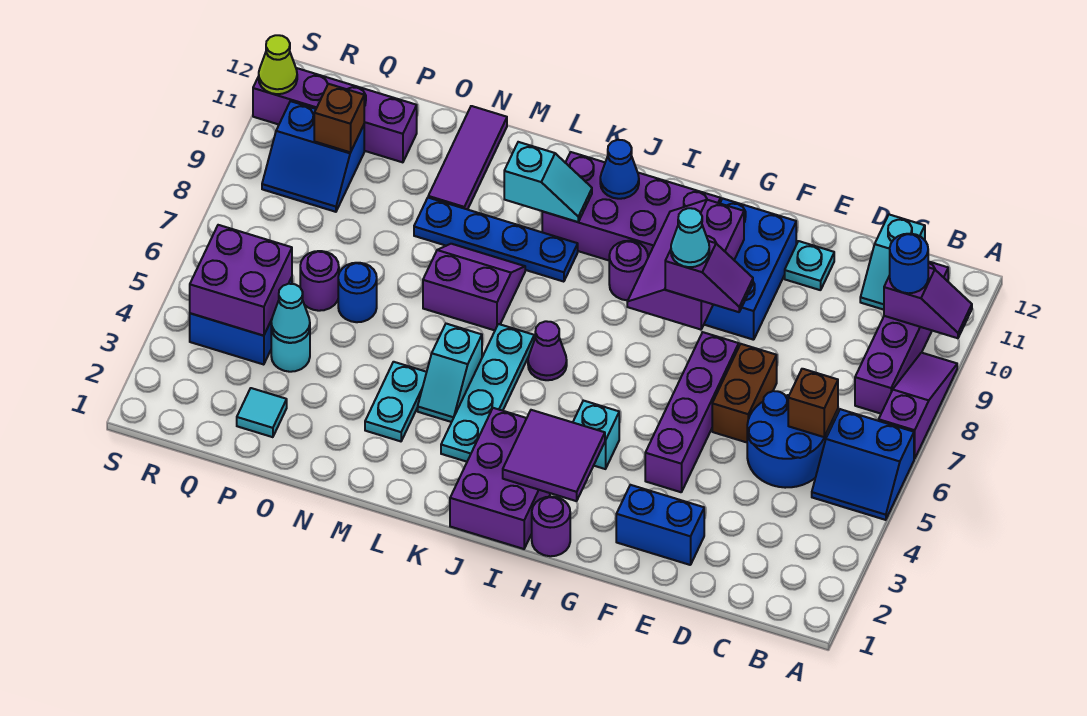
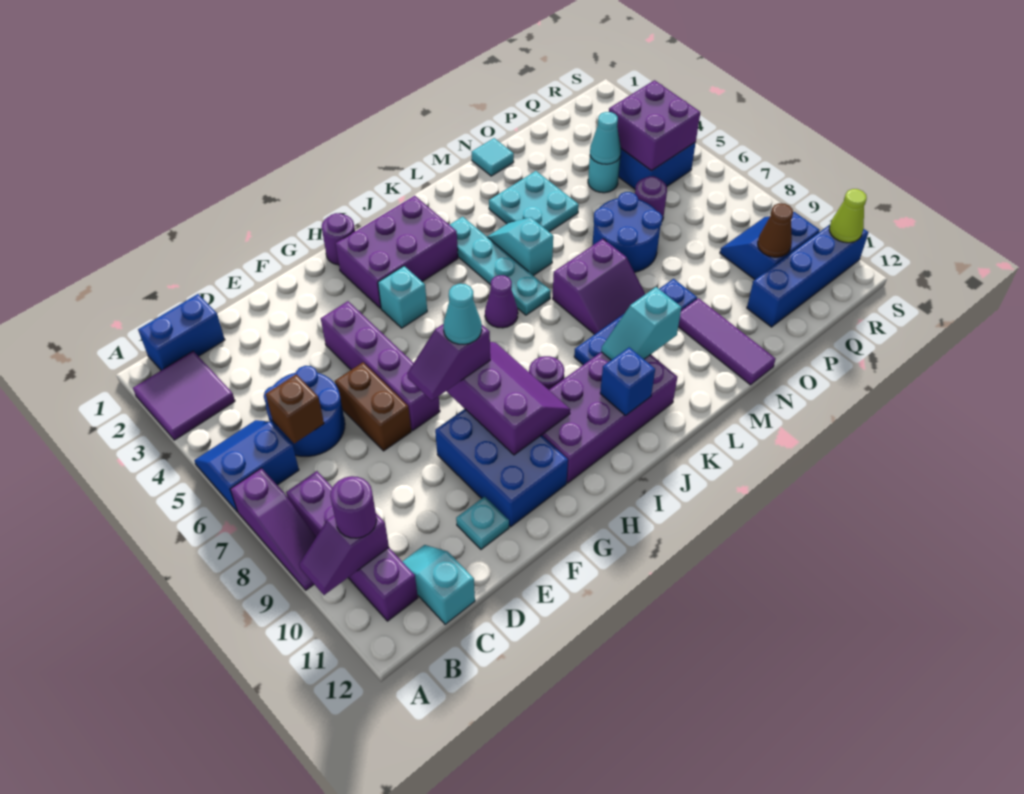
blue round brick B10 level 3 -> purple round brick B10 level 3
blue brick E2:F2 level 1 -> blue brick B1:C1 level 1
purple tile H2:I3 level 2 -> purple tile A2:B3 level 1
purple brick I1:J3 level 1 -> purple brick H2:J3 level 1
blue cone J11 level 2 -> blue brick J11 level 2
cyan plate M3:M4 level 1 -> cyan plate M3:N4 level 1
blue round brick O6 level 1 -> blue round brick N6:O7 level 1
cyan tile P2 level 1 -> cyan tile N1 level 1
purple brick P11:S11 level 1 -> blue brick P11:S11 level 1
brown brick Q10 level 2 -> brown cone Q10 level 2

